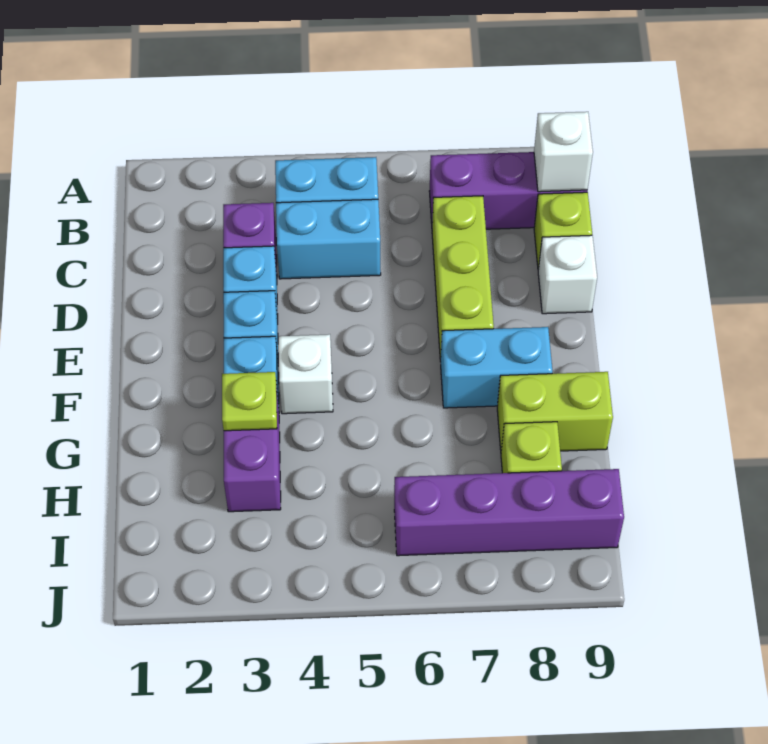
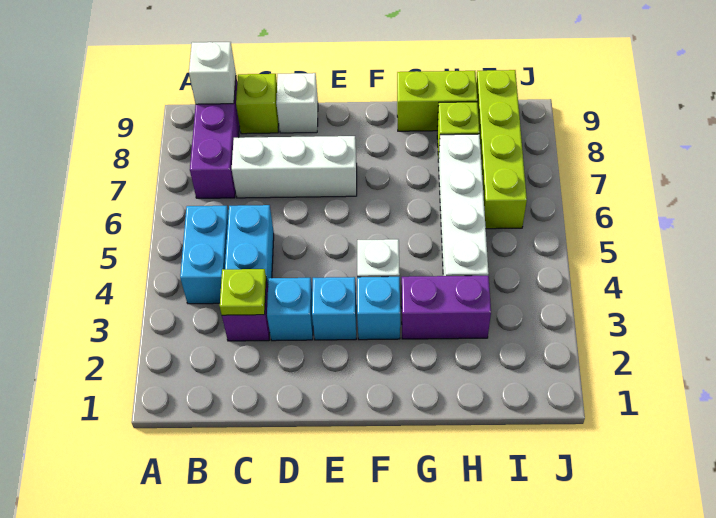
lime brick C7:E7 level 1 -> white brick C7:E7 level 1
cyan brick F7:F8 level 1 -> none
lime plate G3 level 2 -> lime plate C3 level 2
lime brick G8:G9 level 1 -> lime brick G9:H9 level 1
none -> white brick H4:H7 level 1
purple brick I6:I9 level 1 -> lime brick I6:I9 level 1

